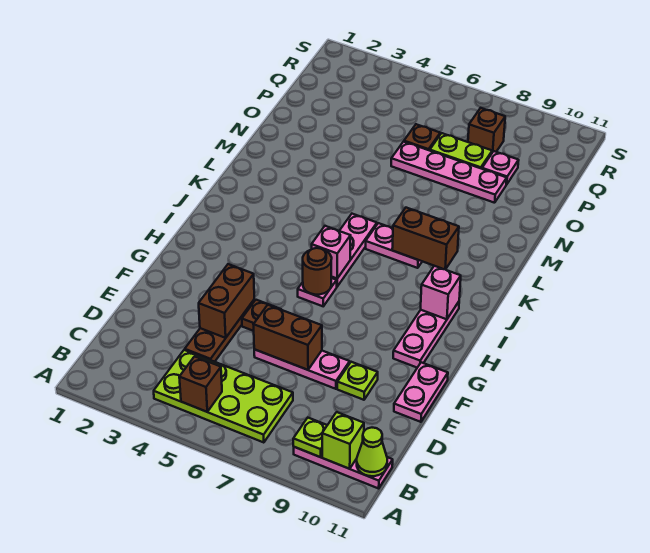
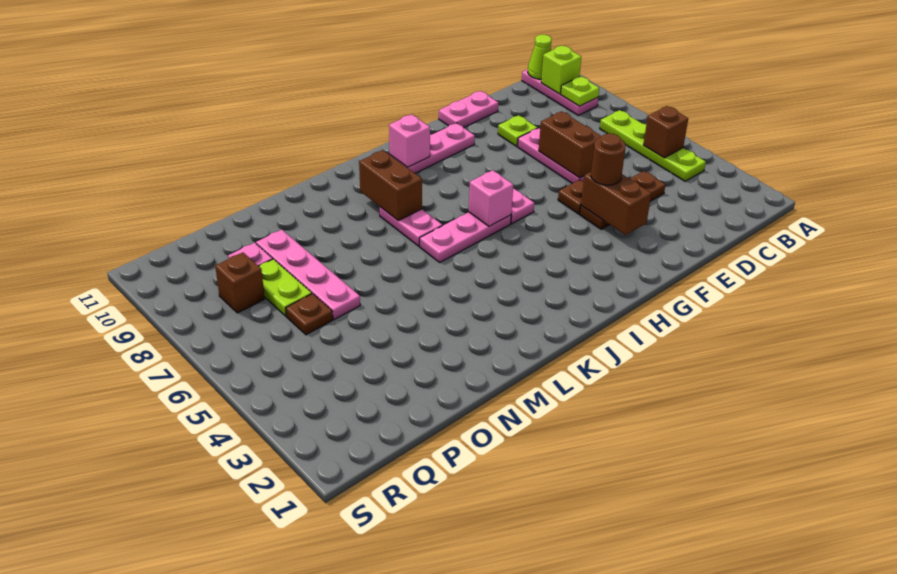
lime plate B4:C7 level 1 -> lime plate B4:B7 level 1
brown brick E4:F4 level 2 -> brown brick F3:F4 level 2
brown round brick H6 level 2 -> brown round brick F4 level 3

